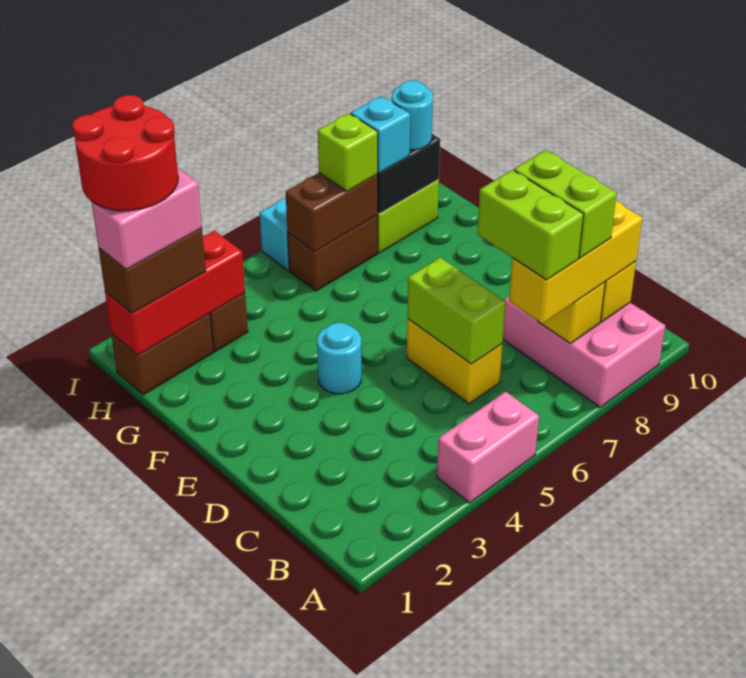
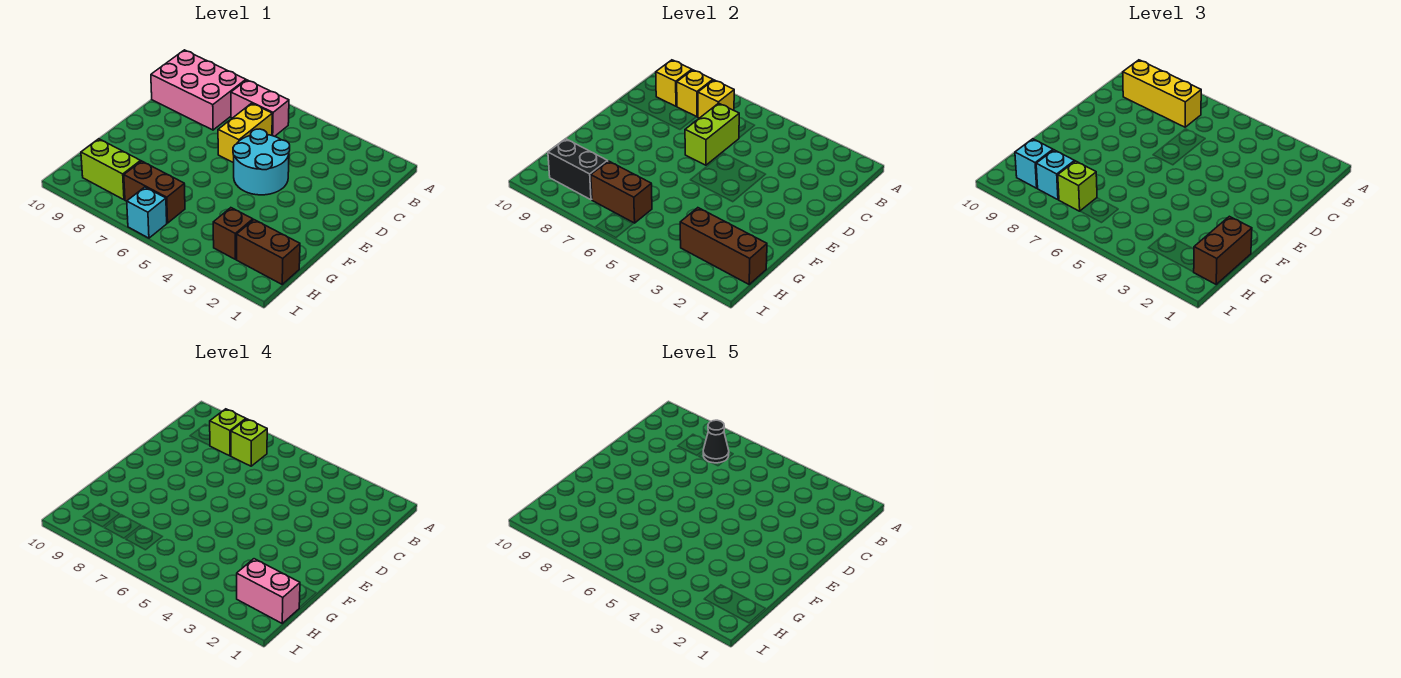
pink brick A4:A5 level 1 -> pink brick B6:B7 level 1
pink brick A8:C9 level 1 -> pink brick B8:C10 level 1
none -> yellow brick B7 level 2
lime brick B7:C7 level 4 -> lime brick B7 level 4
none -> black cone B7 level 5
lime brick B8:C8 level 4 -> lime brick B8 level 4
cyan round brick E4 level 1 -> cyan round brick D4:E5 level 1
red brick H1:H3 level 2 -> brown brick H1:H3 level 2
brown brick H1:H2 level 3 -> brown brick G1:H1 level 3
red round brick H1:I2 level 5 -> none
cyan round brick H9 level 3 -> cyan brick H9 level 3

